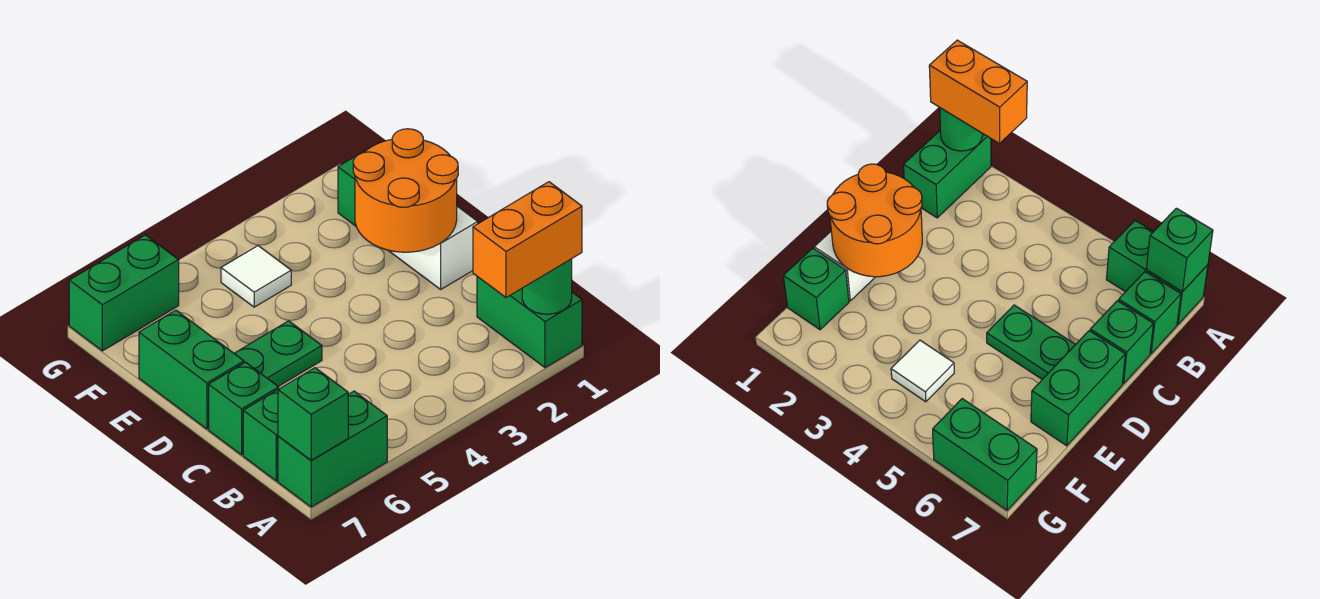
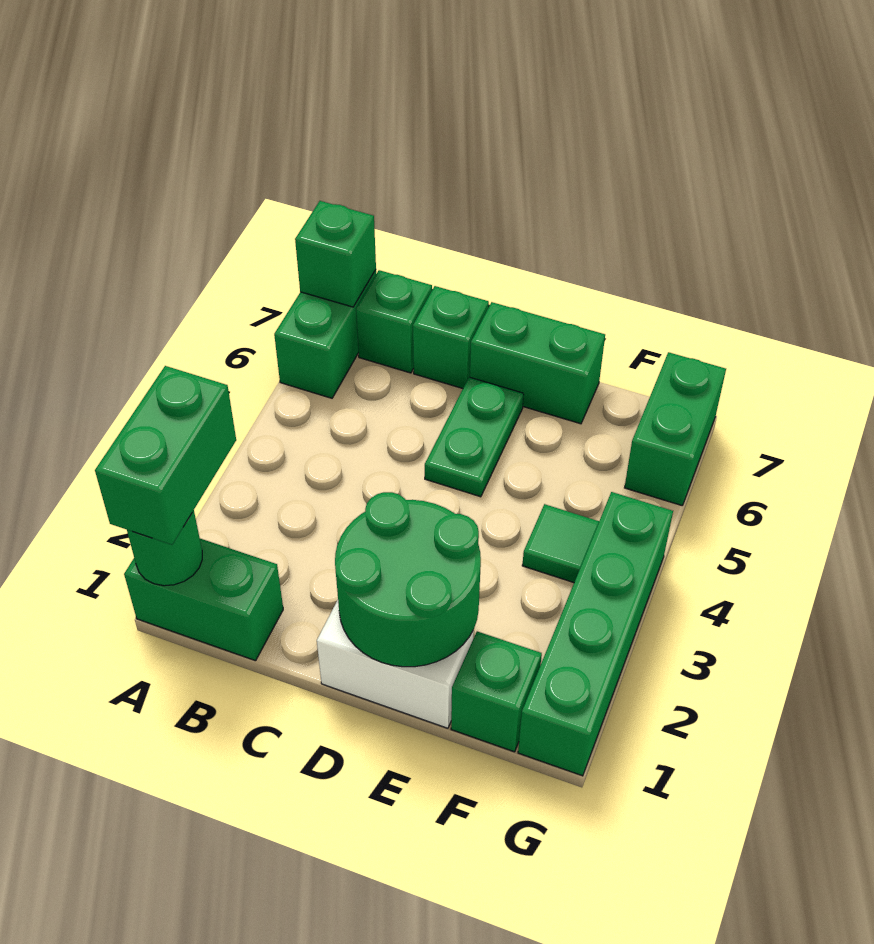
orange brick A1:A2 level 3 -> green brick A1:A2 level 3
orange round brick D1:E2 level 2 -> green round brick D1:E2 level 2
white tile F4 level 1 -> green tile F4 level 1
none -> green brick G1:G4 level 1

